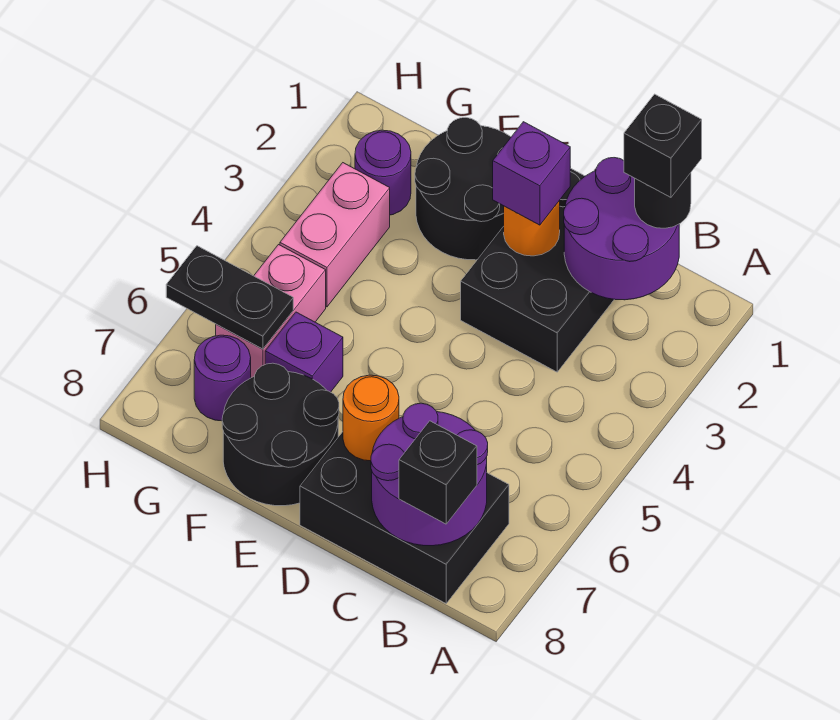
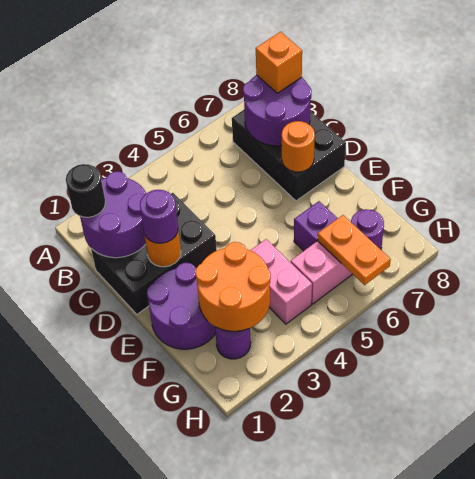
black brick B1 level 4 -> none
black brick B8 level 3 -> orange brick B8 level 3
purple brick D2 level 3 -> purple round brick D2 level 3
black round brick E1:F2 level 1 -> purple round brick E1:F2 level 1
black round brick E7:F8 level 1 -> none
none -> orange round brick F2:G3 level 2
pink brick G3:G4 level 1 -> pink brick F4:G4 level 1
black plate G6:H6 level 2 -> orange plate G6:H6 level 2

